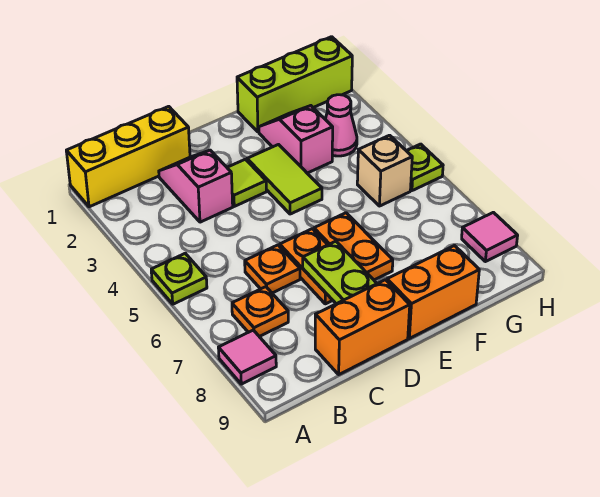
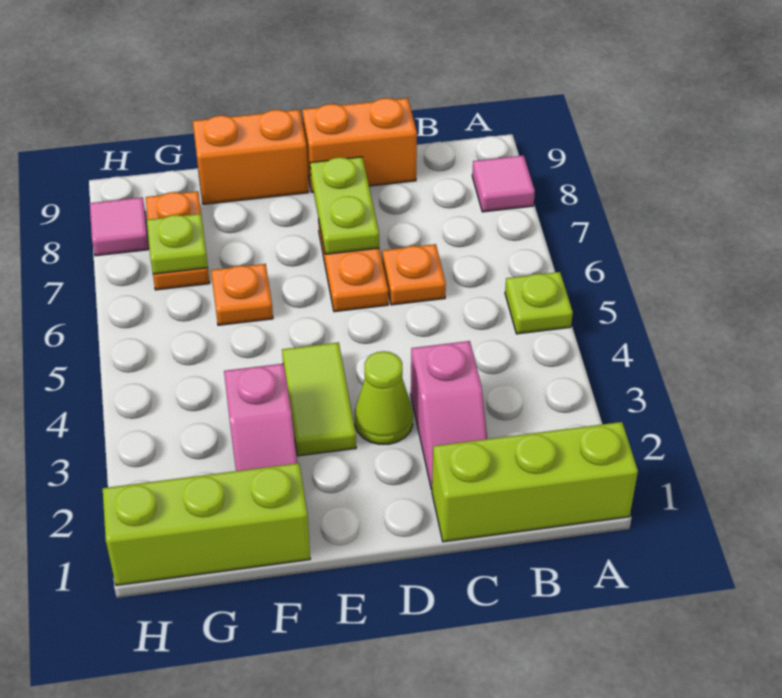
yellow brick A1:C1 level 1 -> lime brick A1:C1 level 1
orange plate B7 level 1 -> orange plate F6 level 1
lime tile D3 level 1 -> lime cone D3 level 1
orange plate E6:E7 level 1 -> orange plate G7:G8 level 1
pink cone G3 level 1 -> none
tan brick G5 level 1 -> none
lime plate H5 level 1 -> lime plate G7 level 2

